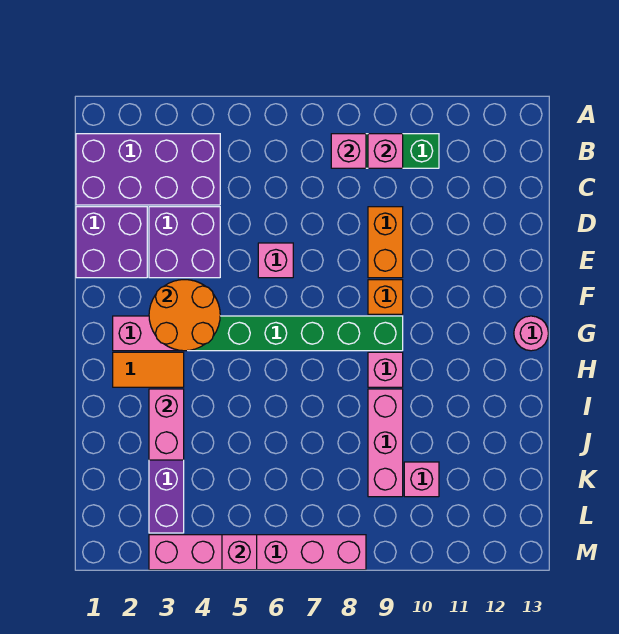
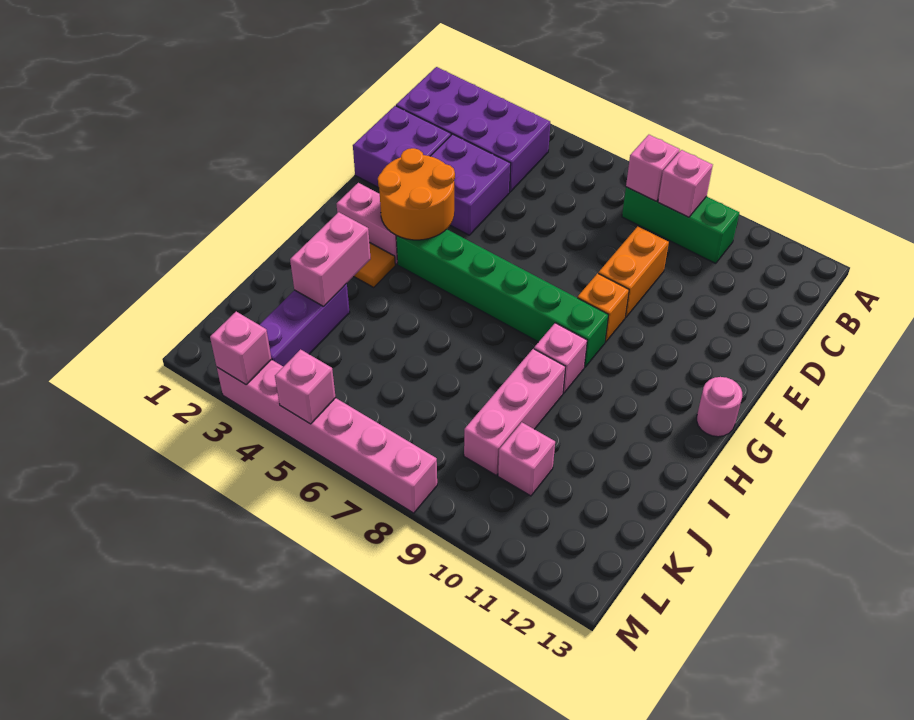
pink brick E6 level 1 -> pink brick M3 level 2

